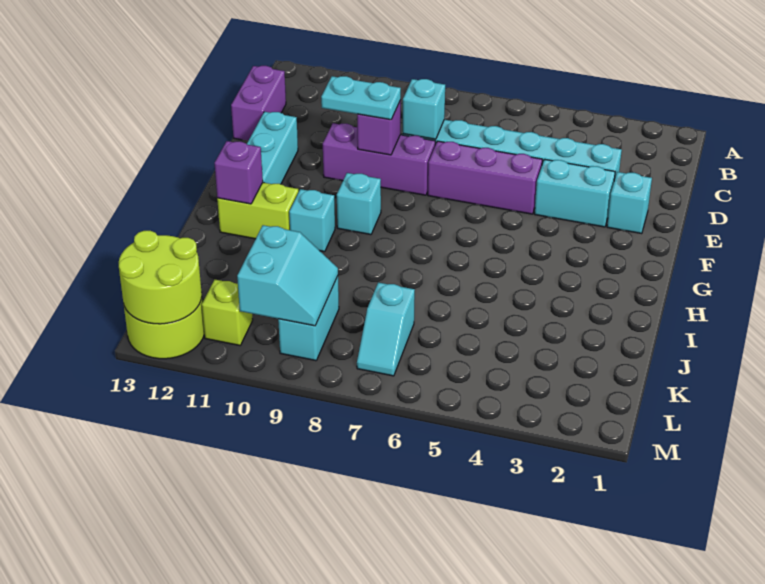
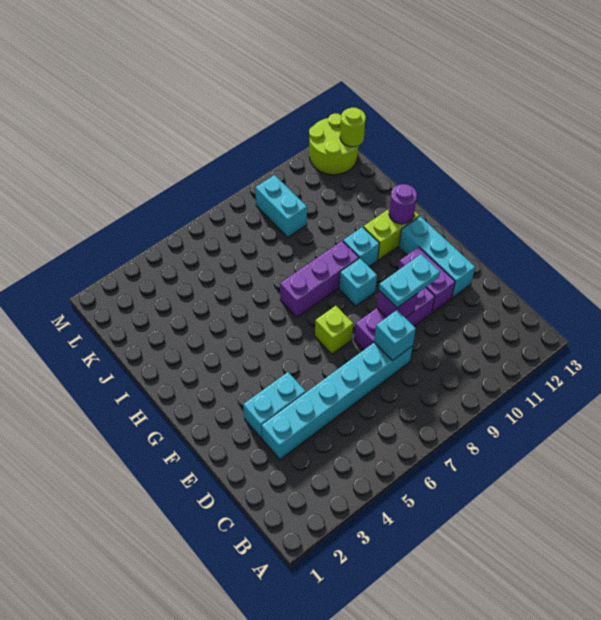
purple brick C13:D13 level 1 -> purple brick E11:F11 level 1
cyan brick E2 level 1 -> none
purple brick E5:E7 level 1 -> purple brick H7:H9 level 1
purple brick H12 level 2 -> purple round brick H12 level 2
cyan slope K7:L7 level 1 top K -> none
cyan slope K9:L10 level 2 top 10 -> none
lime brick L11 level 1 -> lime brick F7 level 1
lime round brick L12:M13 level 2 -> lime round brick L13 level 2

